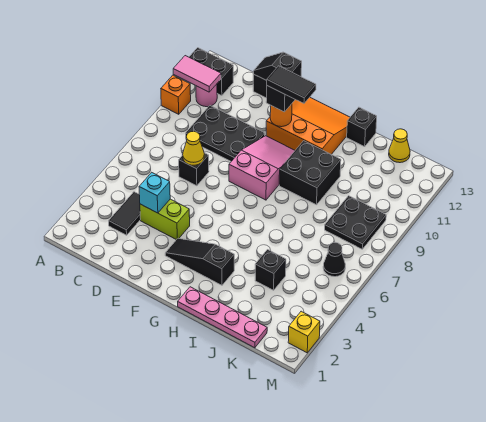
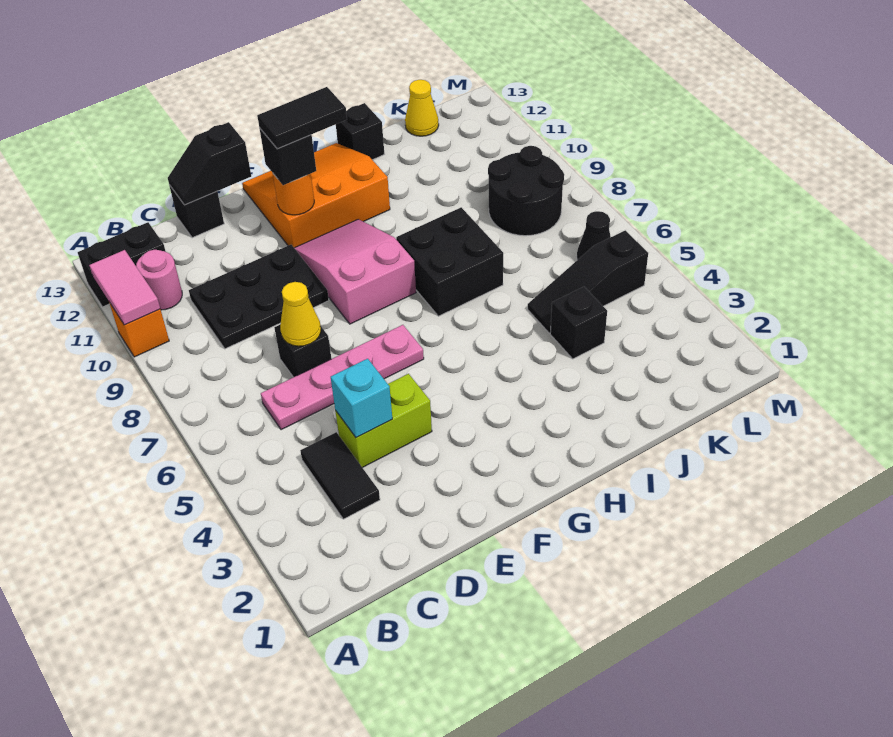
pink tile A11:B11 level 2 -> pink tile A10:A11 level 2
black slope F3:H3 level 1 top H -> black slope J5:L5 level 1 top L
pink plate H1:K1 level 1 -> pink plate C6:F6 level 1
black brick H9:I10 level 1 -> black brick H7:I8 level 1
black plate K8:L9 level 1 -> black round brick K8:L9 level 1
yellow brick M2 level 1 -> none

